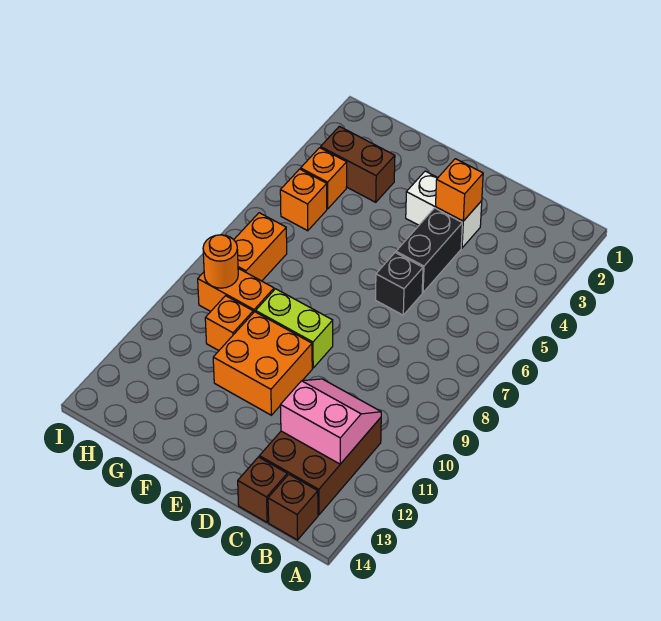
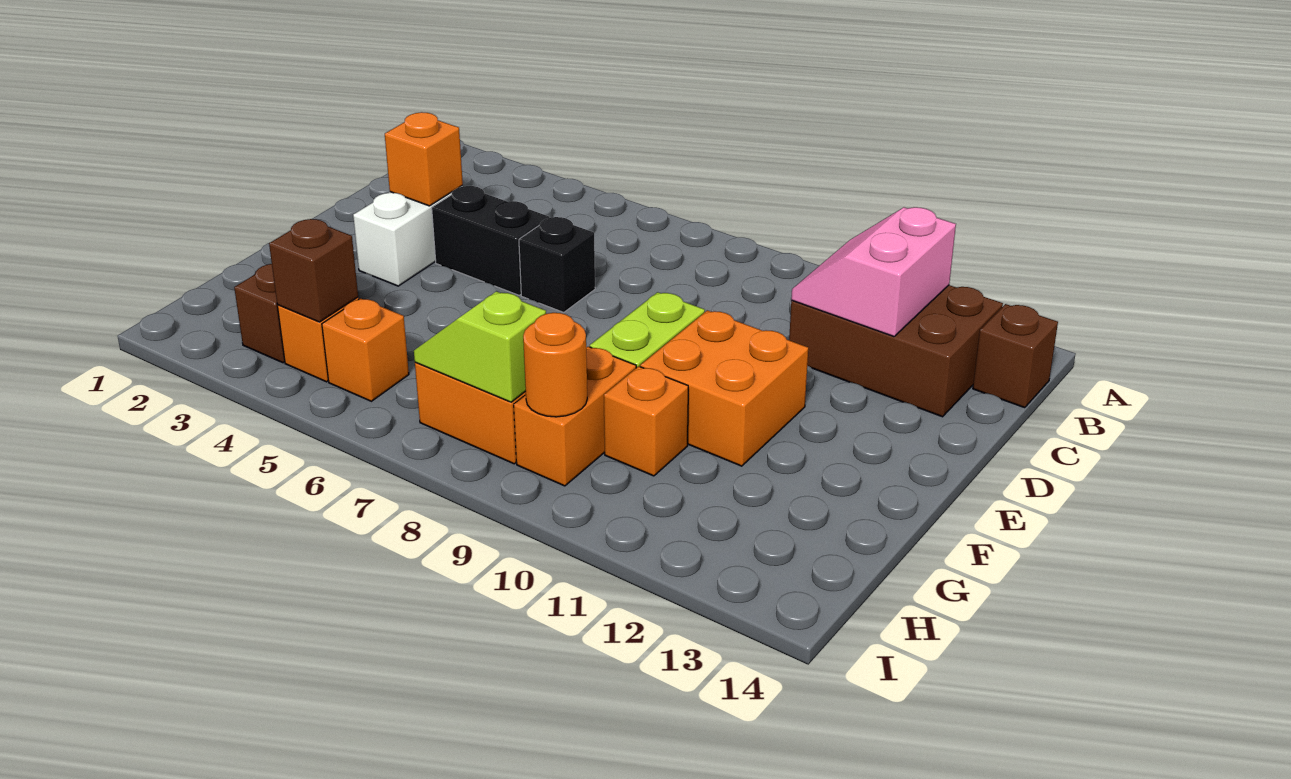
brown brick C14 level 1 -> brown brick H4 level 2
none -> lime slope H7:H8 level 2 top 8

